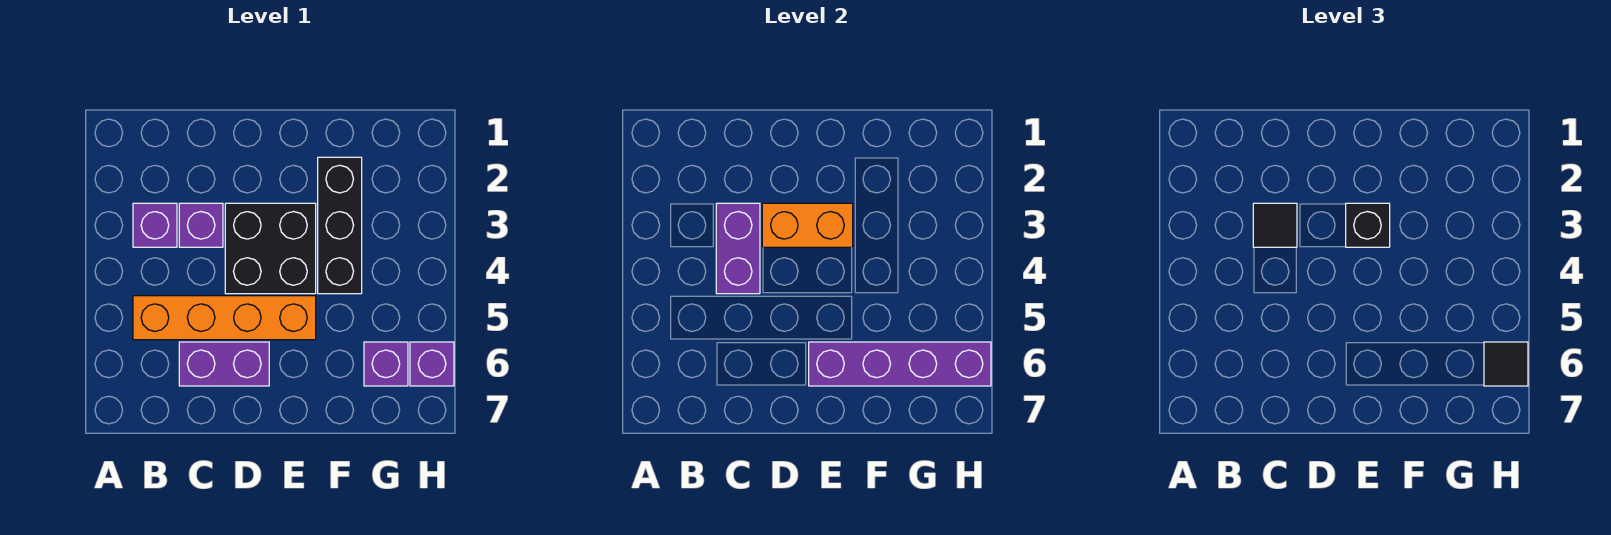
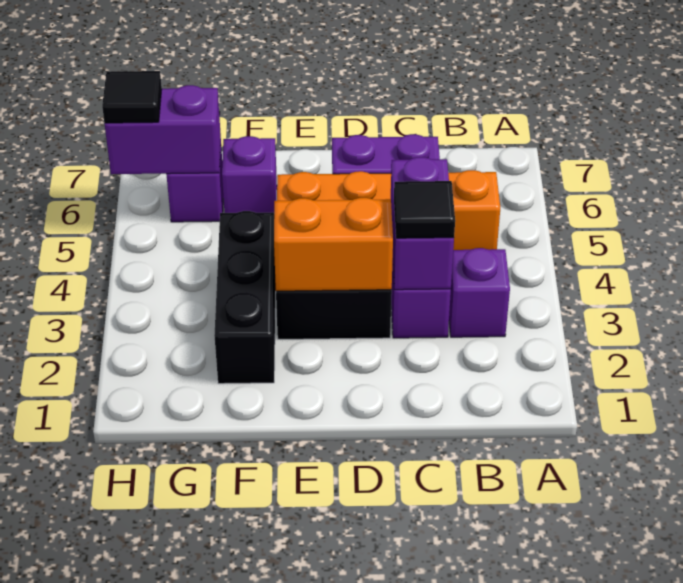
black brick E3 level 3 -> none
purple brick E6:H6 level 2 -> purple brick G6:H6 level 2
purple brick H6 level 1 -> purple brick F6 level 1

